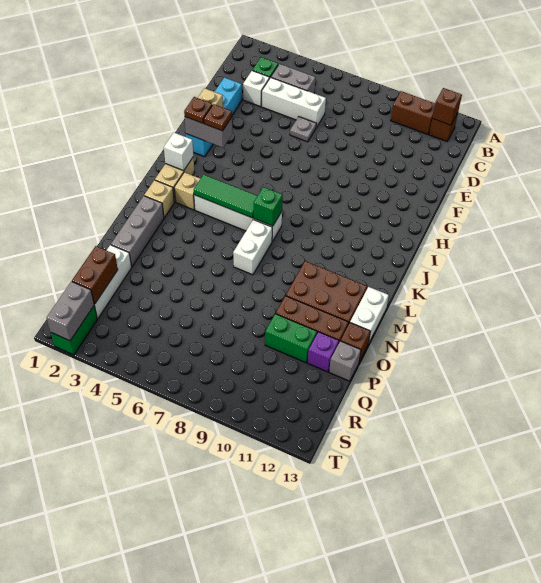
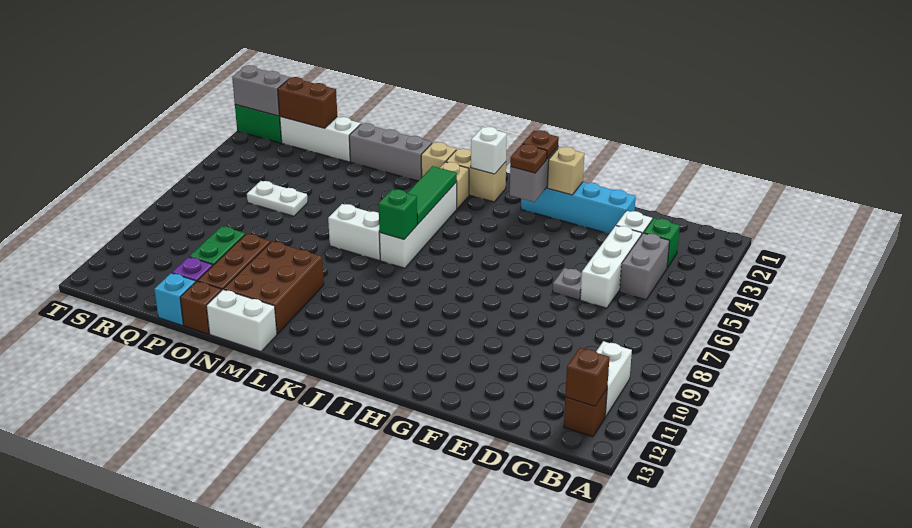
brown brick B10:B11 level 1 -> white brick B10:B11 level 1
none -> white plate P6:Q6 level 1
grey brick P13 level 1 -> cyan brick P13 level 1

